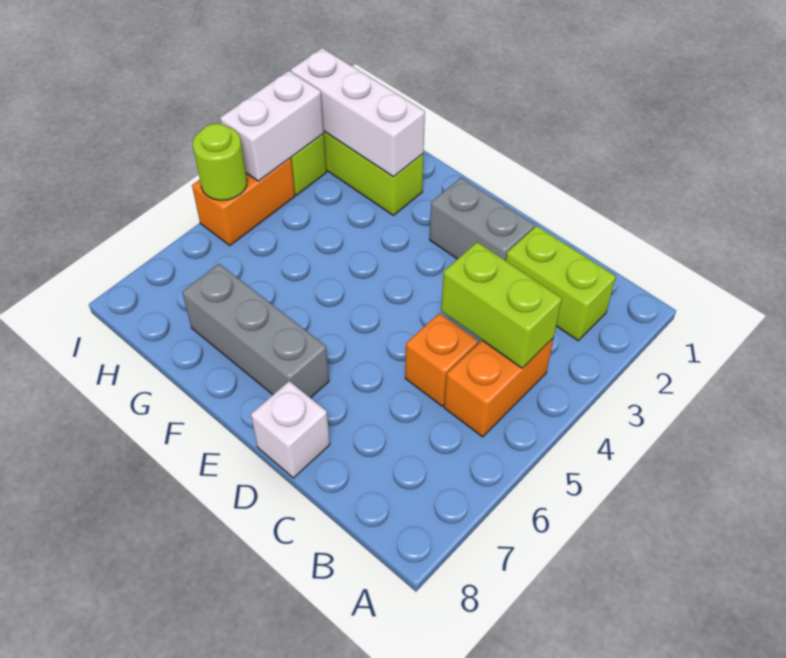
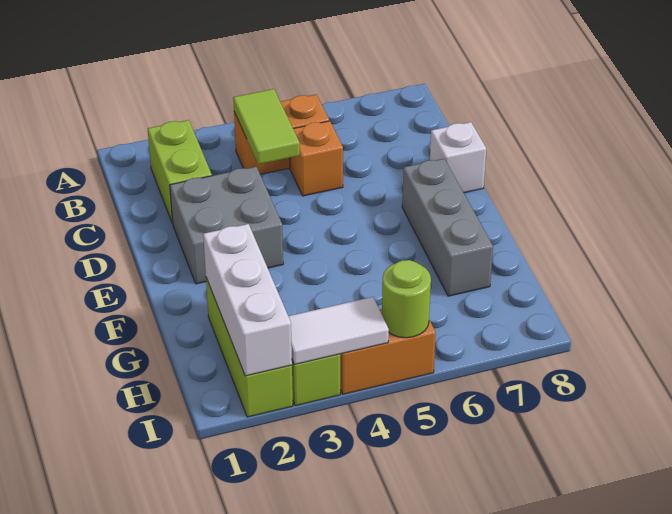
lime brick B4:C4 level 2 -> lime tile B4:C4 level 2
grey brick D2:E2 level 1 -> grey brick D2:E3 level 1
white brick I3:I4 level 2 -> white tile I3:I4 level 2

